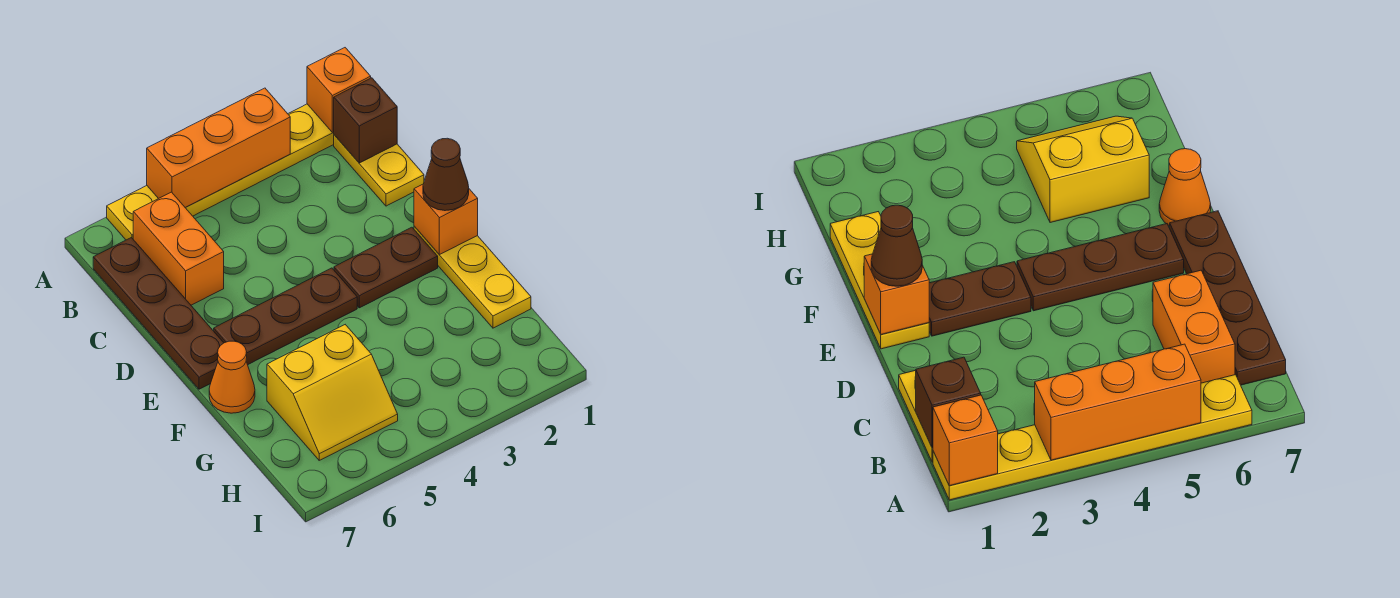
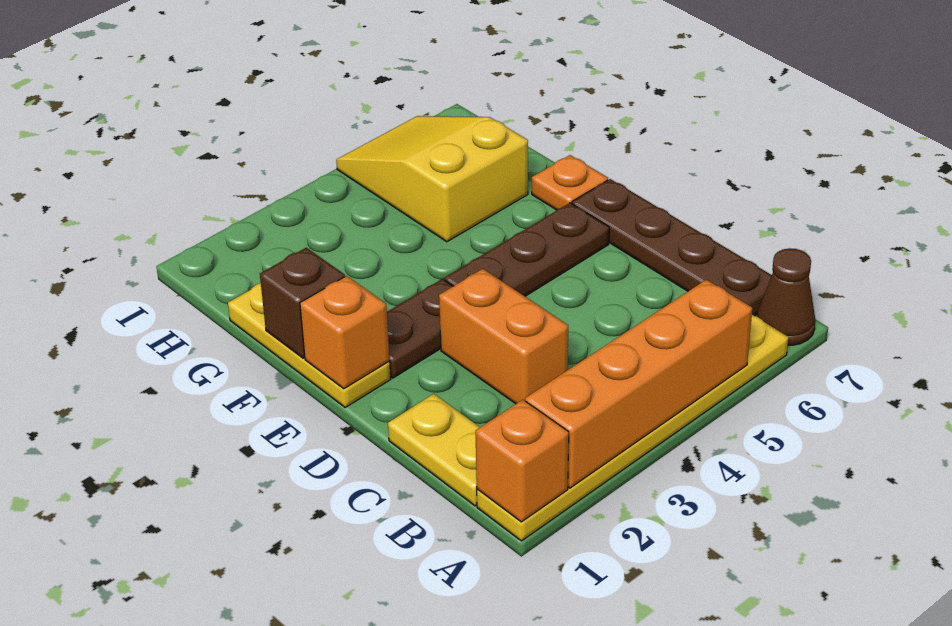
orange brick A3:A5 level 2 -> orange brick A2:A5 level 2
brown brick B1 level 2 -> brown brick F1 level 2
orange brick B6:C6 level 1 -> orange brick C3:D3 level 1
brown cone E1 level 3 -> brown cone A7 level 1
orange cone F7 level 1 -> orange plate F7 level 1
yellow slope G5:H6 level 1 top G -> yellow slope G5:I6 level 1 top G

